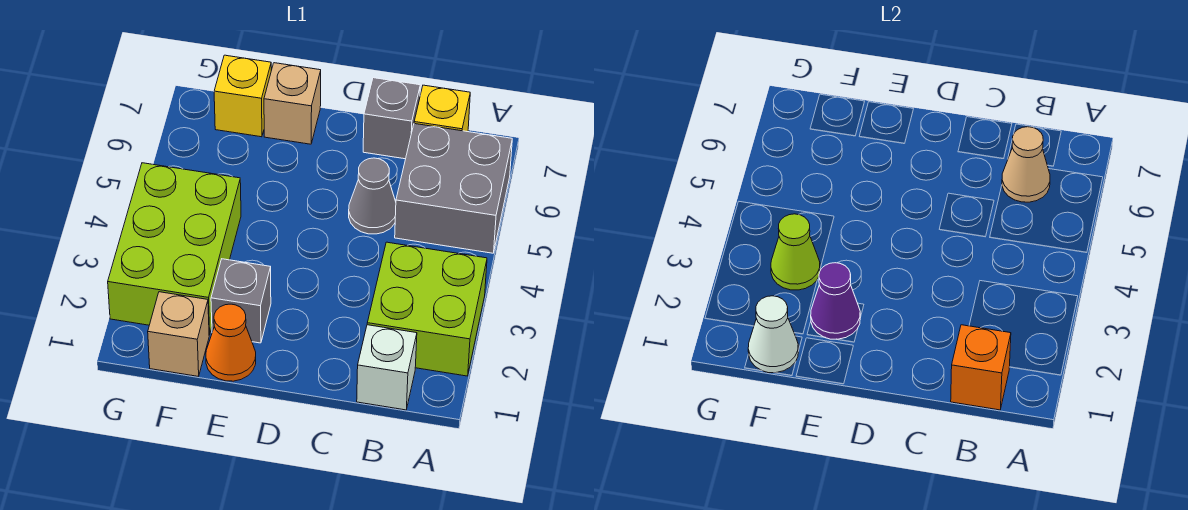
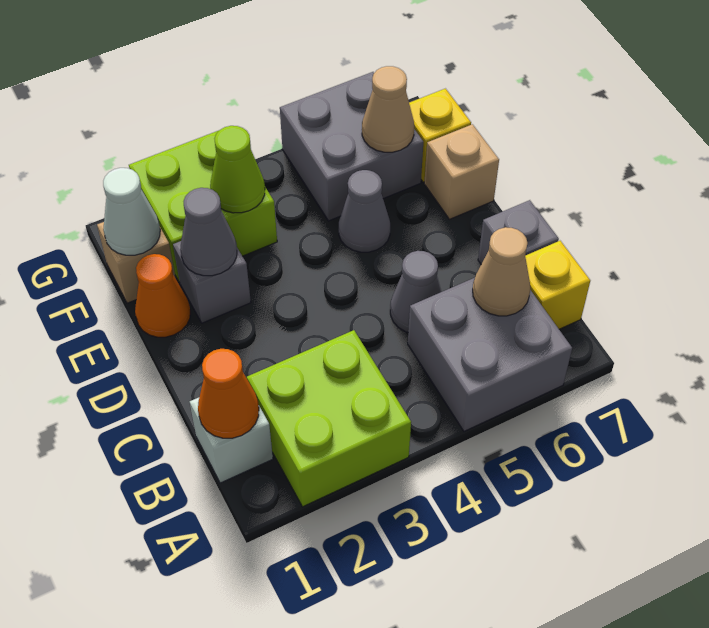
orange brick B1 level 2 -> orange cone B1 level 2
purple cone E2 level 2 -> grey cone E2 level 2
none -> grey cone E5 level 1
lime brick F2:G4 level 1 -> lime brick F2:G3 level 1
none -> grey brick F5:G6 level 1
none -> tan cone F6 level 2

